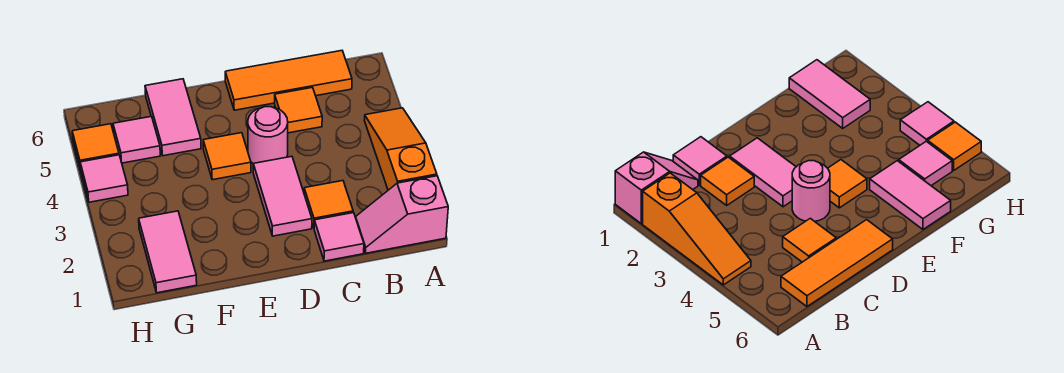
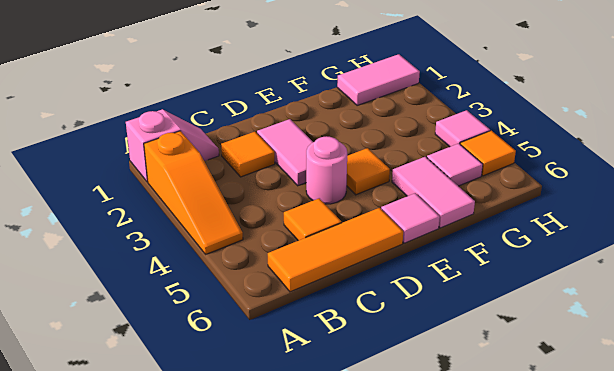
pink tile C1 level 1 -> pink tile E6 level 1
pink tile G1:G2 level 1 -> pink tile G1:H1 level 1

